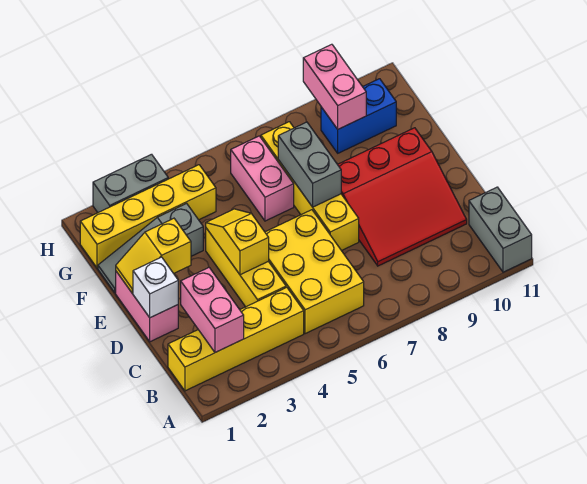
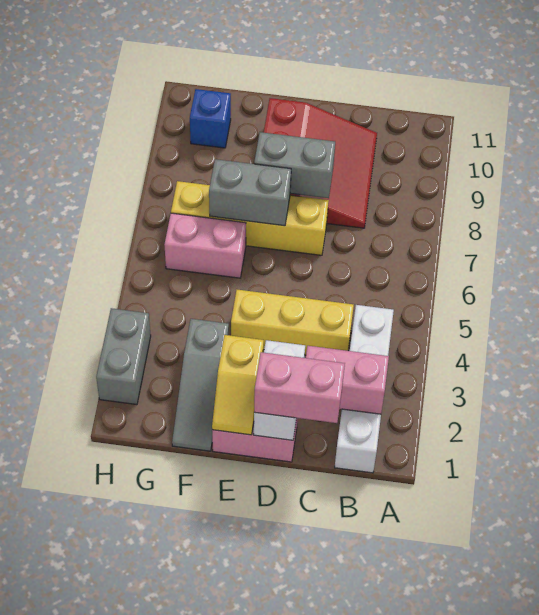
grey brick A11:B11 level 1 -> grey brick D8:E8 level 2
yellow brick B1:B4 level 1 -> white brick B1:B4 level 1
yellow brick B5:D6 level 1 -> none
white brick D1 level 2 -> white brick D1:D2 level 2
yellow slope D4:E4 level 2 top D -> none
yellow brick G1:G4 level 1 -> none
blue brick G9:G10 level 1 -> blue brick G10 level 1
pink brick G9:H9 level 2 -> pink brick C1:D1 level 3

